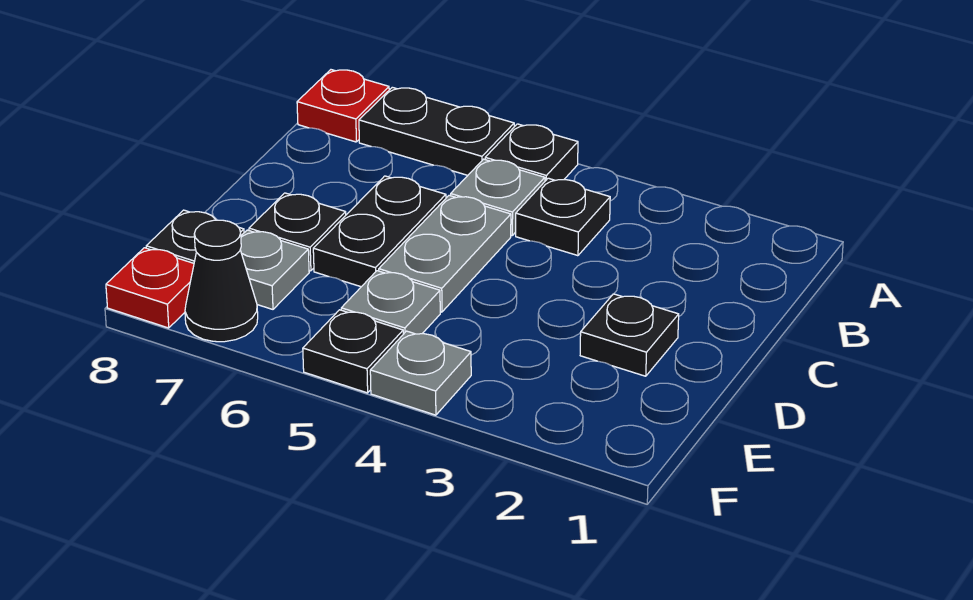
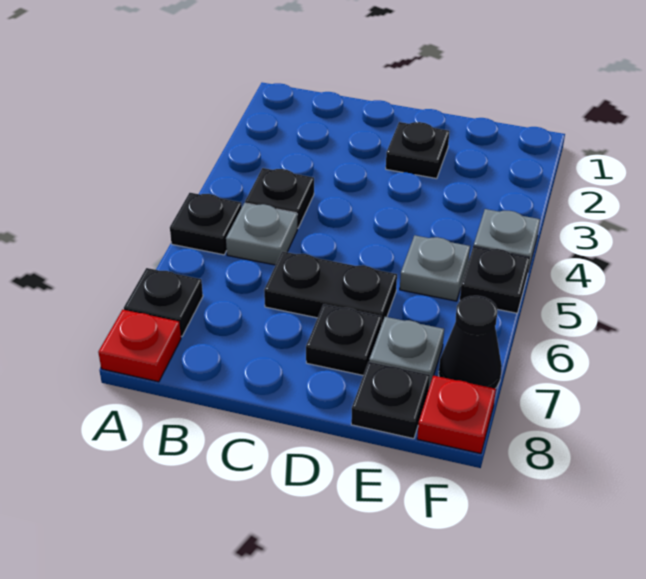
black plate A6:A7 level 1 -> black plate A7 level 1
grey plate C5:D5 level 1 -> none

